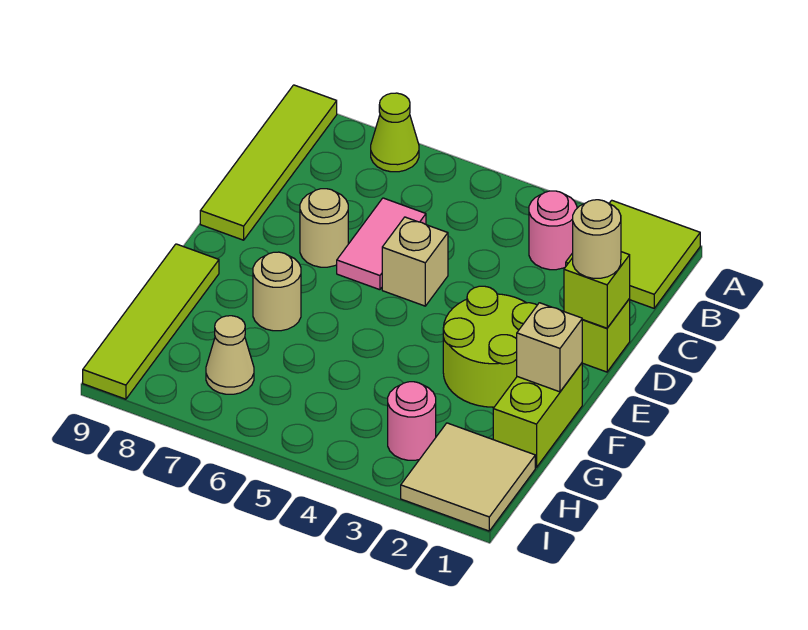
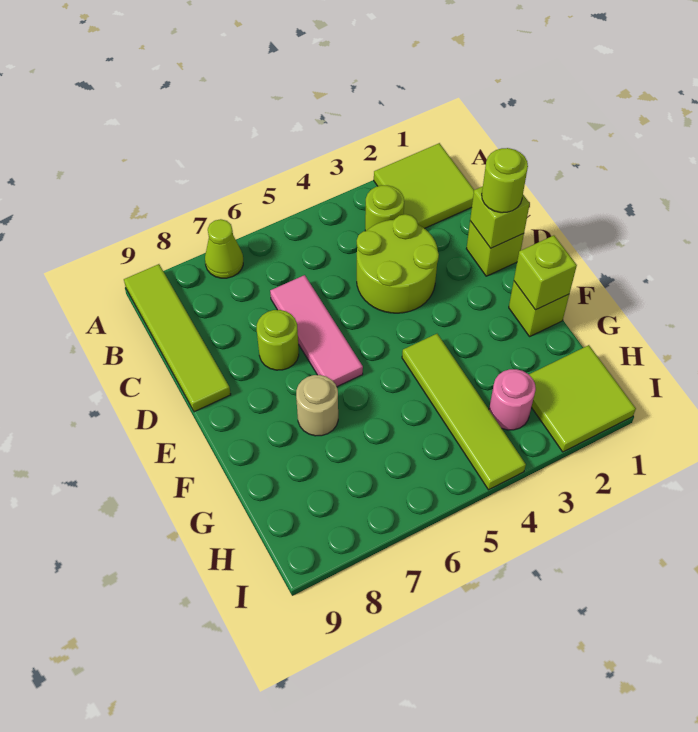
pink round brick B3 level 1 -> lime round brick B3 level 1
pink tile C6:D6 level 1 -> pink tile C6:E6 level 1
tan round brick D1 level 3 -> lime round brick D1 level 3
tan brick D5 level 1 -> none
tan round brick D7 level 1 -> lime round brick D7 level 1
lime round brick E2:F3 level 1 -> lime round brick C3:D4 level 1
lime brick F1:G1 level 1 -> lime brick F1 level 1
tan brick F1 level 2 -> lime brick F1 level 2
lime tile F9:I9 level 1 -> lime tile F4:I4 level 1
tan tile H1:I2 level 1 -> lime tile H1:I2 level 1
tan cone H7 level 1 -> none

